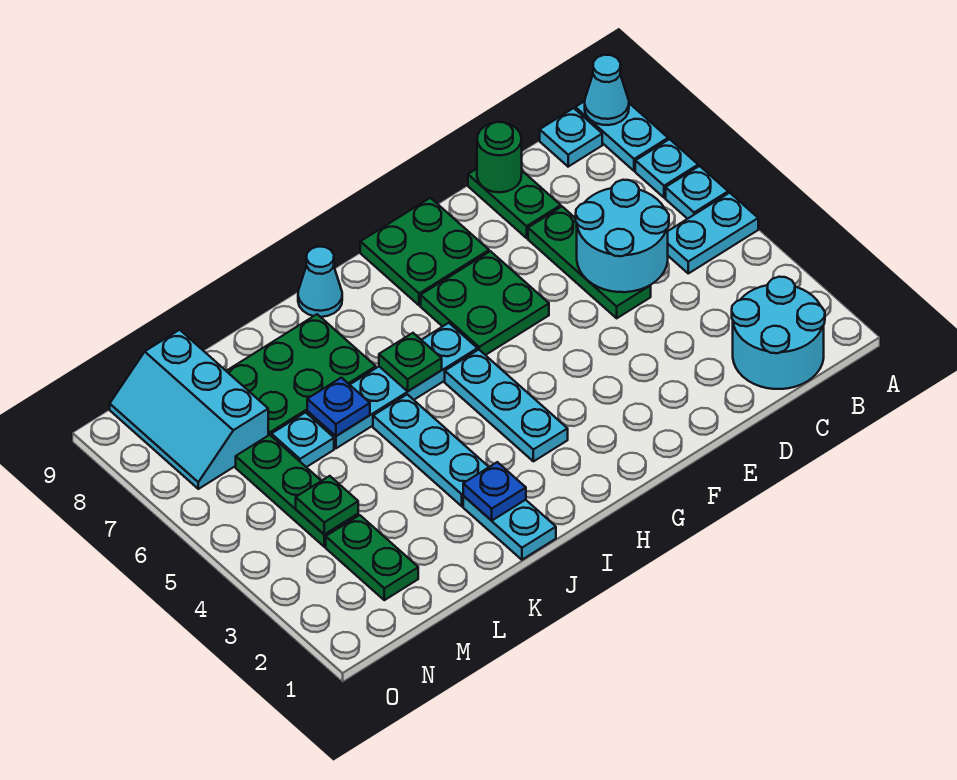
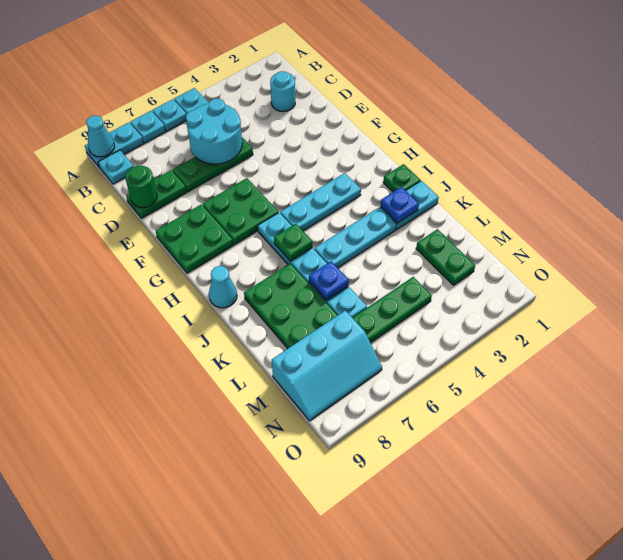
cyan round brick B1:C2 level 1 -> cyan round brick C2 level 1
green plate M2:M3 level 1 -> green plate L2:M2 level 1
green plate M4 level 2 -> green plate I1 level 1

